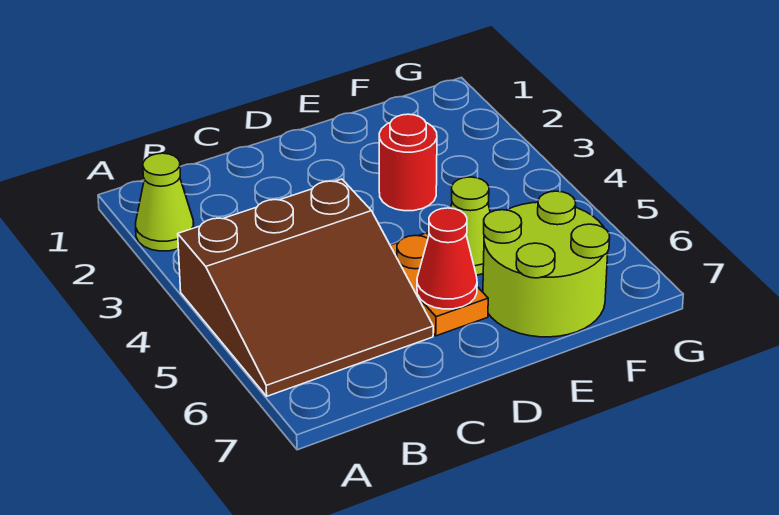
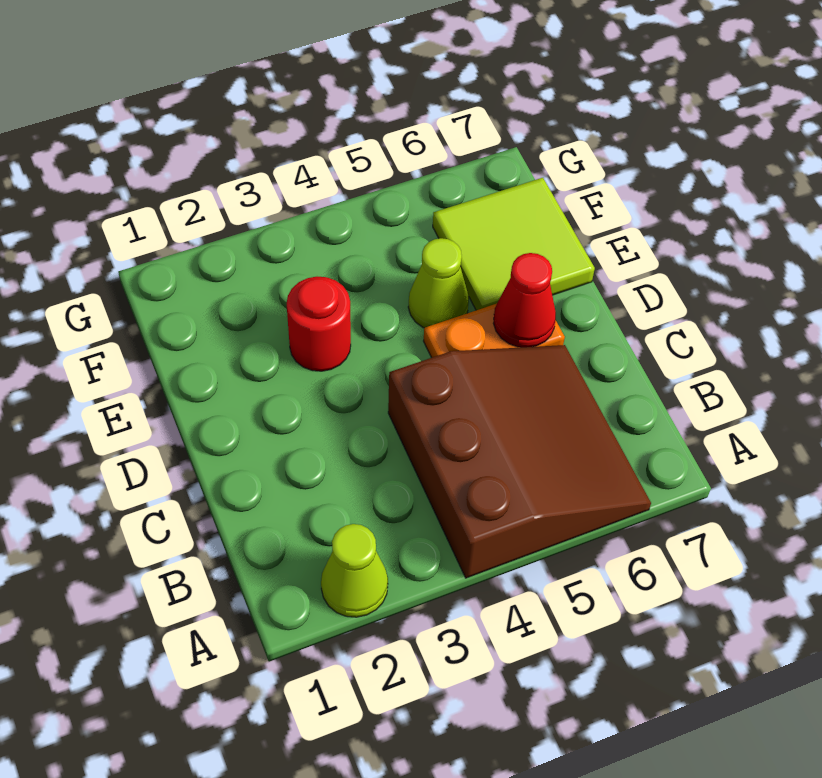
lime round brick E6:F7 level 1 -> lime tile E6:F7 level 1

